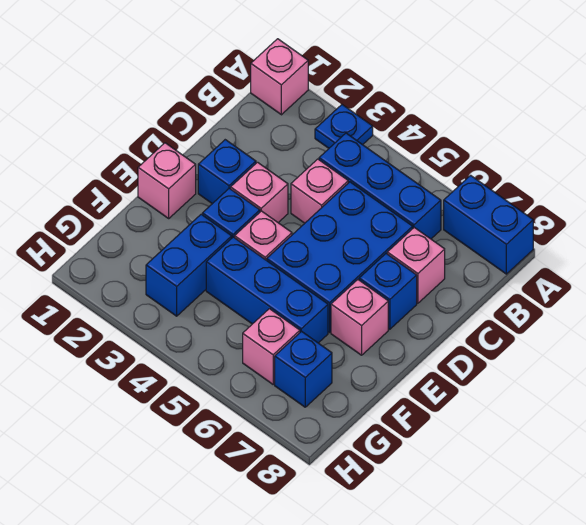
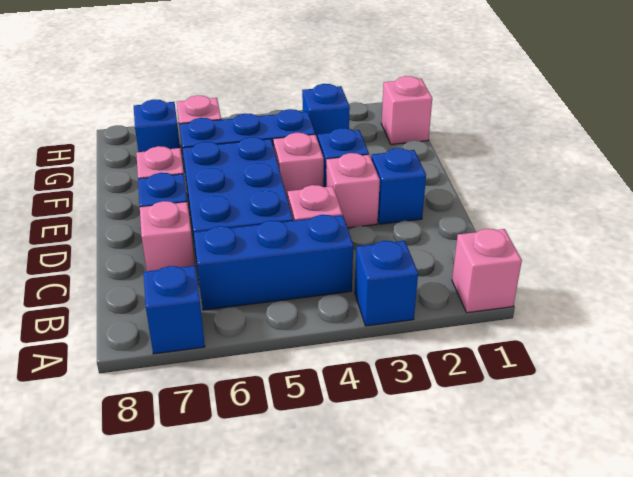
blue plate A3 level 1 -> blue brick A3 level 1
blue brick A7:A8 level 1 -> blue brick A7 level 1
pink brick E1 level 1 -> pink brick G1 level 1
blue brick F3:G3 level 1 -> blue brick G3 level 1

